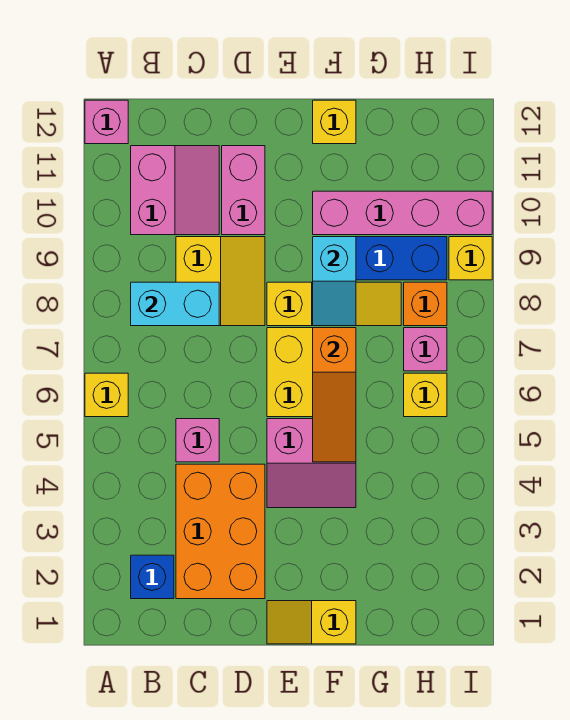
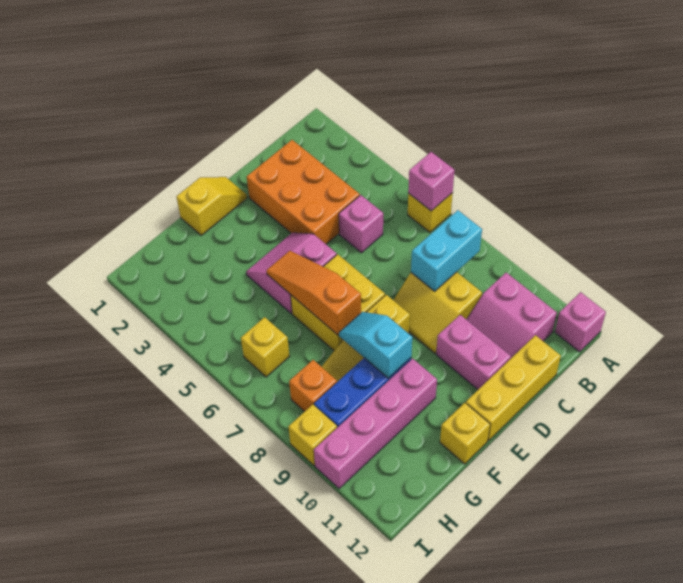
blue brick B2 level 1 -> none
none -> yellow brick C12:E12 level 1
pink brick H7 level 1 -> pink brick A6 level 2

